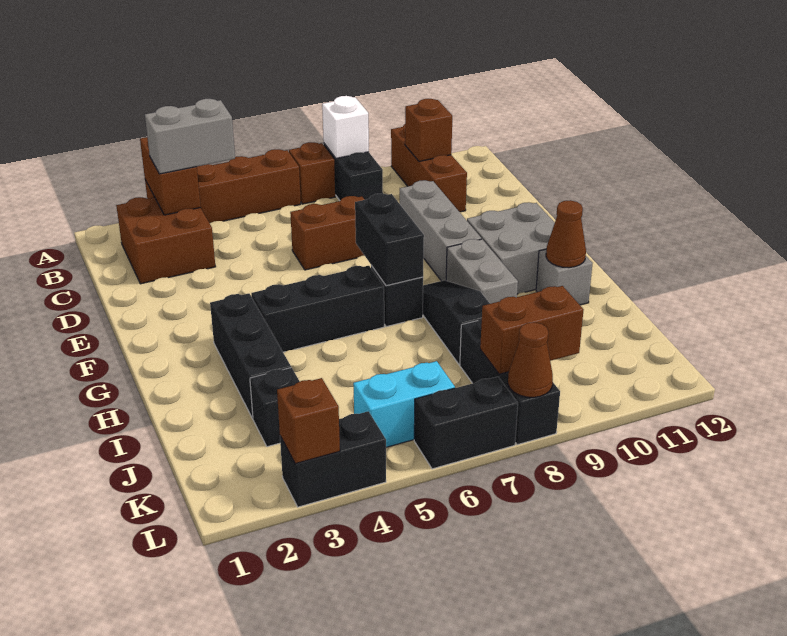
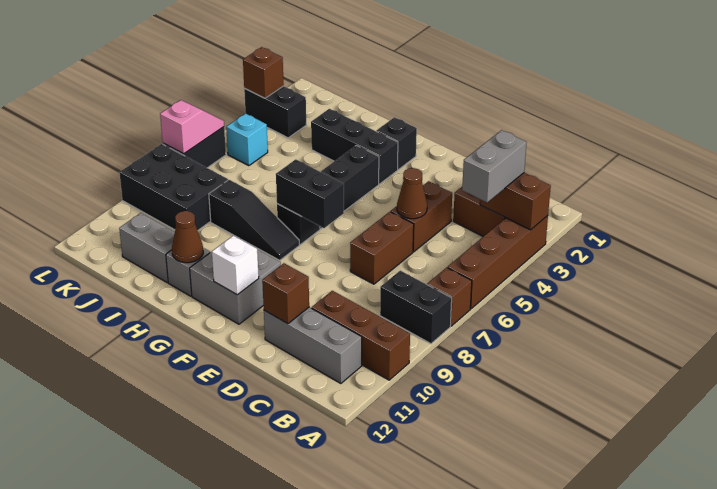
white brick A8 level 2 -> white brick F11 level 2
brown brick B10 level 2 -> brown brick D11 level 2
grey brick D9:F9 level 1 -> grey brick B11:D11 level 1
grey brick G9:H9 level 1 -> grey brick I11:J11 level 1
black brick J3 level 1 -> black brick G2 level 1
black brick J8:L8 level 1 -> black brick J8:L9 level 1
cyan brick K5:K6 level 1 -> cyan brick K5 level 1
brown brick K8:K9 level 2 -> brown brick D4:D5 level 1
black brick L3:L4 level 1 -> black brick K3:L3 level 1
none -> pink slope L6:L7 level 2 top 7
brown cone L8 level 2 -> brown cone D5 level 2

